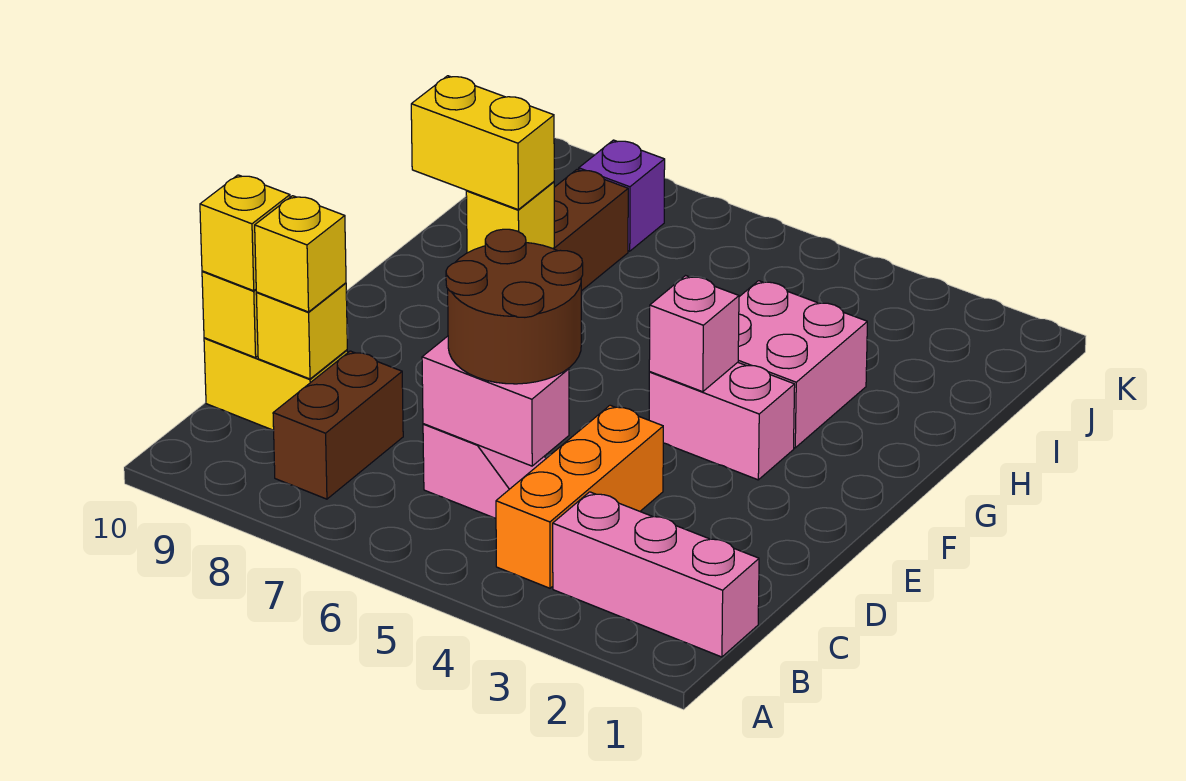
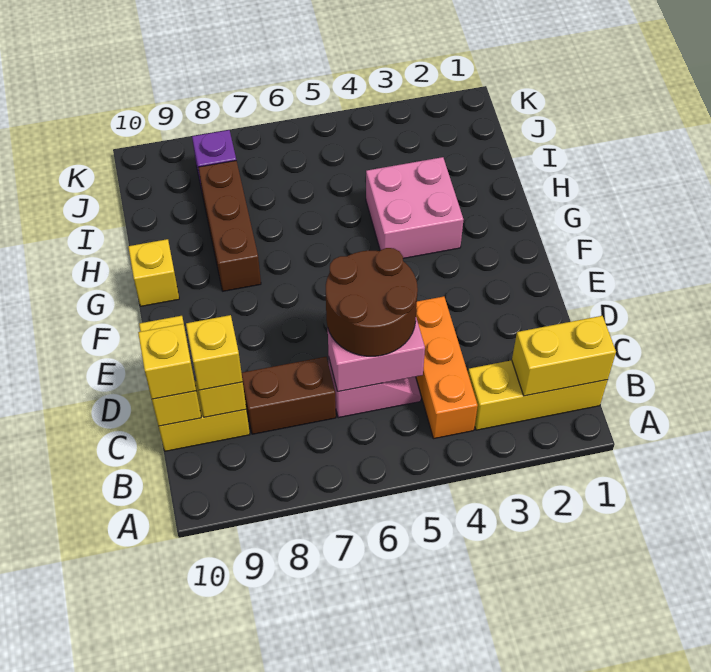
pink brick B1:B3 level 1 -> yellow brick B1:B3 level 1
brown brick B8:C8 level 1 -> brown brick C7:C8 level 1
pink brick F3:F4 level 1 -> none
pink brick F4 level 2 -> none
yellow brick G8 level 2 -> yellow brick G10 level 1
yellow brick G8:G9 level 3 -> yellow brick B1:B2 level 2

